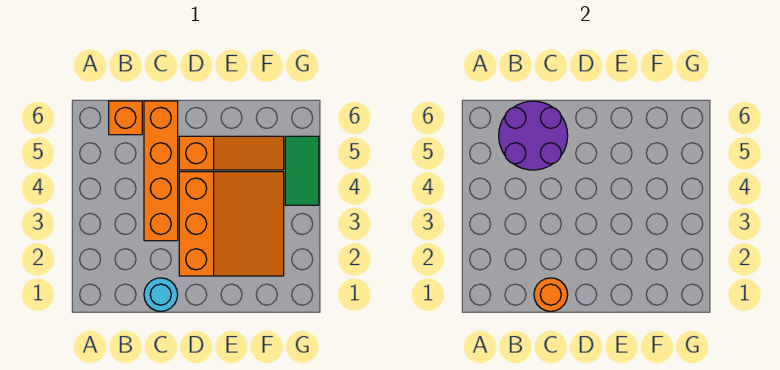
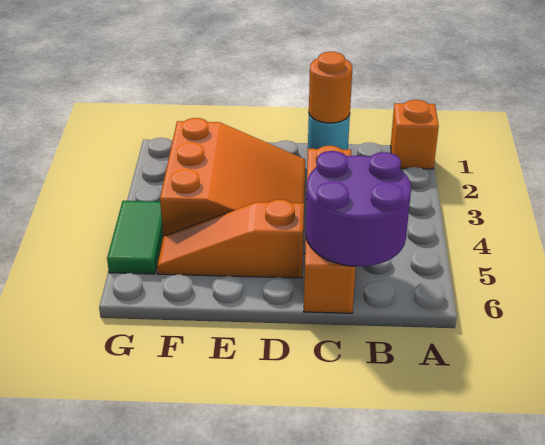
orange brick B6 level 1 -> orange brick A1 level 1
orange slope D2:F4 level 1 top D -> orange slope D2:F4 level 1 top F

